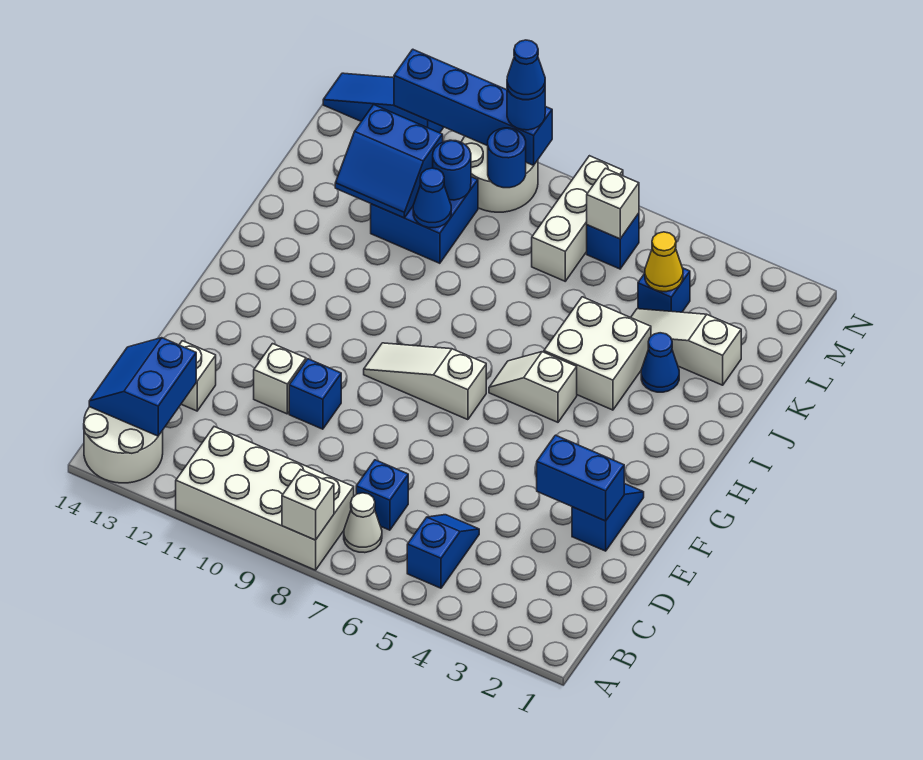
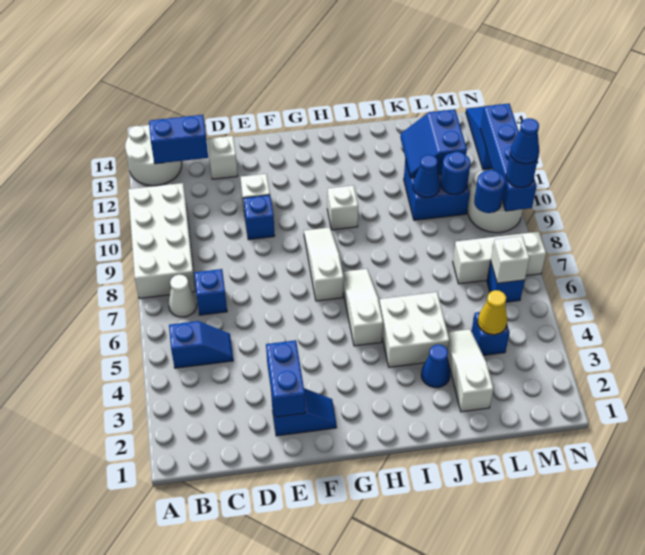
white brick A8 level 2 -> white brick H10 level 1
white slope H5:H6 level 1 top 5 -> white slope H5:H7 level 1 top 5

